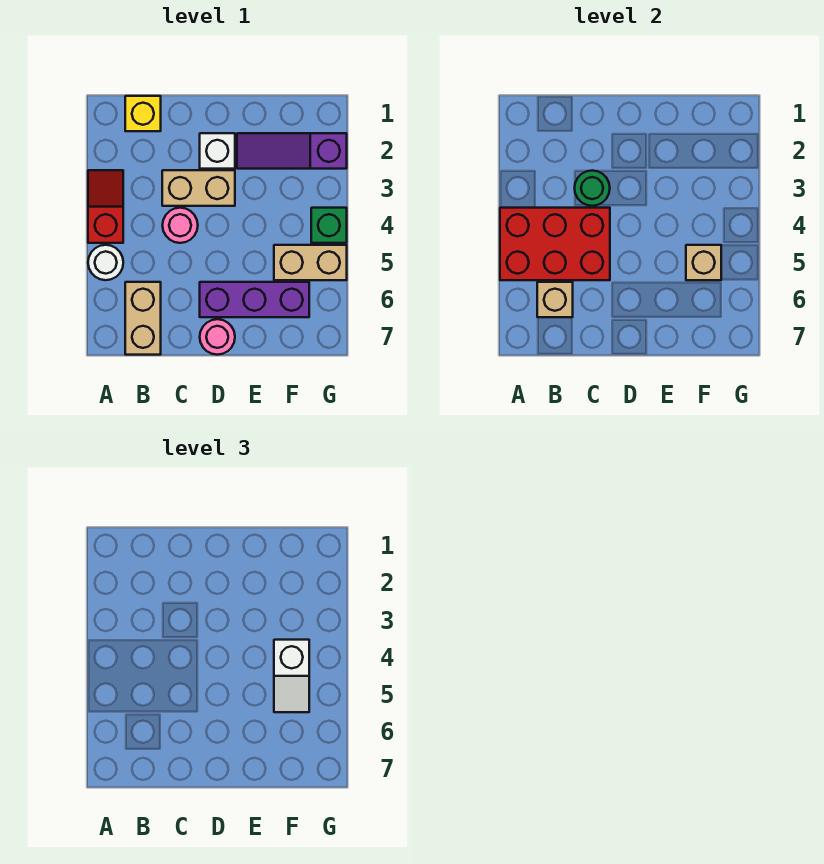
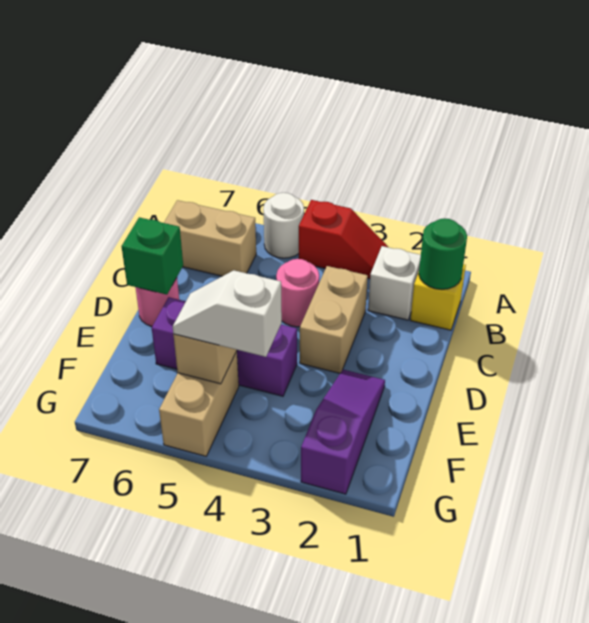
red brick A4:C5 level 2 -> none
tan brick B6 level 2 -> none
green round brick C3 level 2 -> green round brick B1 level 2
white brick D2 level 1 -> white brick B2 level 1
purple brick D6:F6 level 1 -> purple brick E4:E6 level 1
green brick G4 level 1 -> green brick D7 level 2

